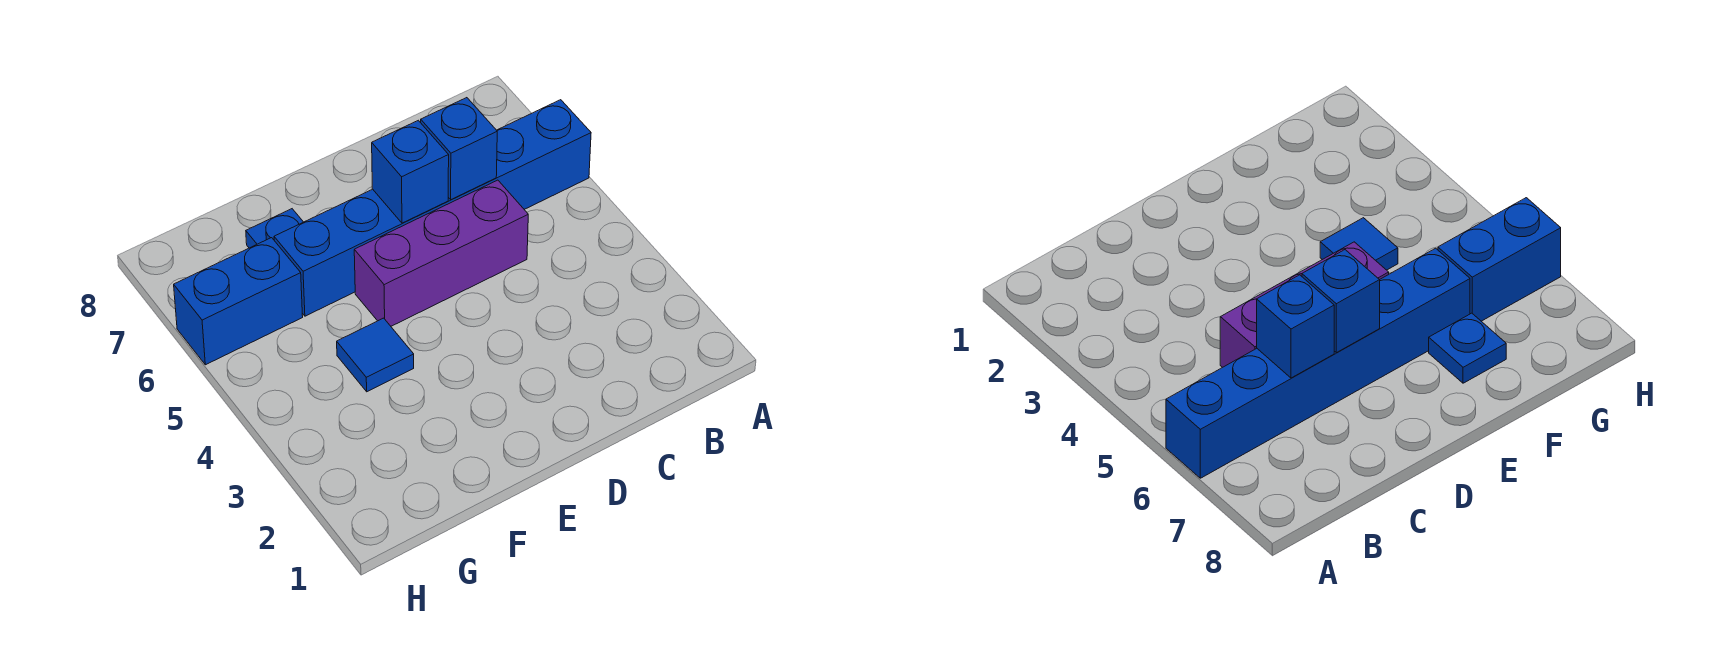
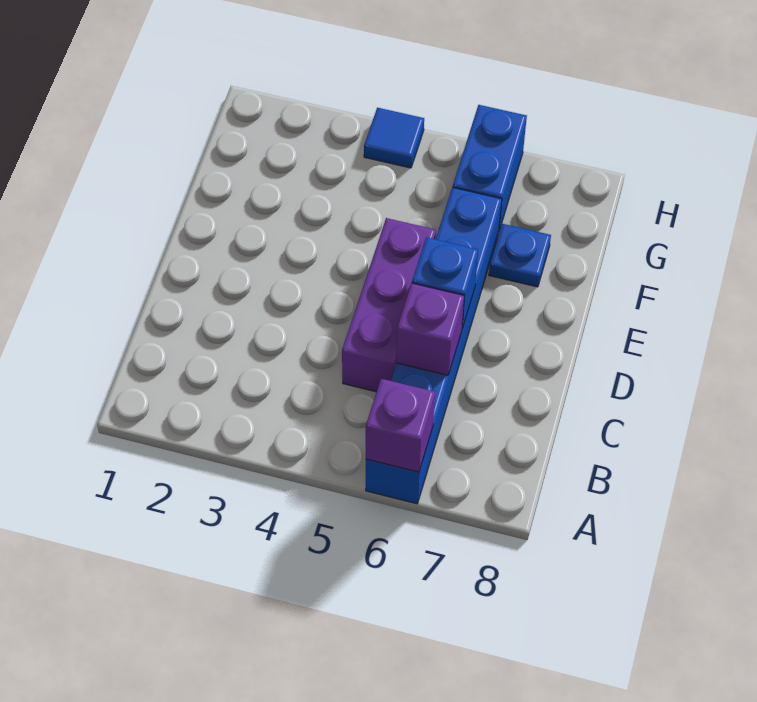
none -> purple brick A6 level 2
blue brick C6 level 2 -> purple brick C6 level 2
blue tile F4 level 1 -> blue tile H4 level 1

